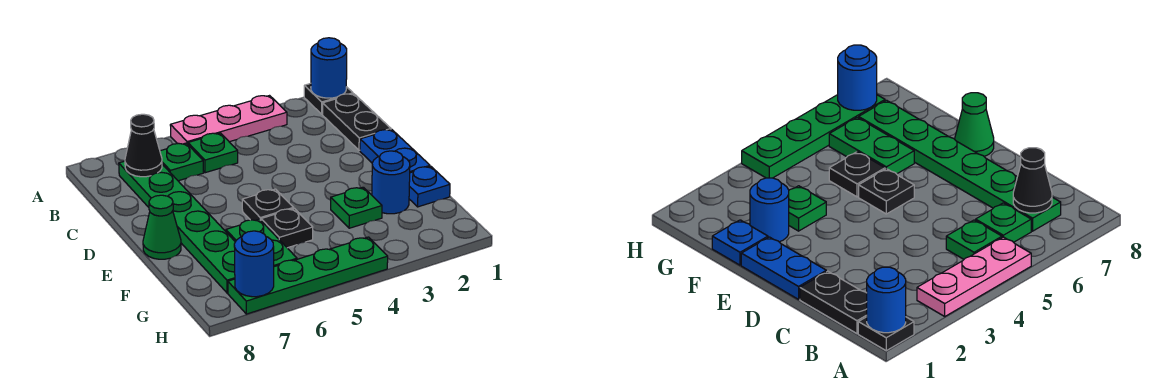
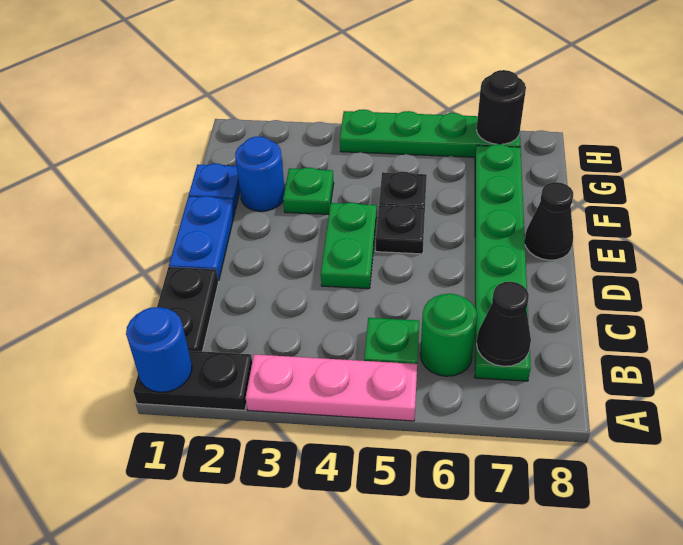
black plate A1 level 1 -> black plate A1:A2 level 1
green plate B6 level 1 -> green round brick B6 level 1
green cone E8 level 1 -> black cone E8 level 1
green plate F6:G6 level 1 -> green plate D4:E4 level 1
blue round brick H7 level 2 -> black round brick H7 level 2

